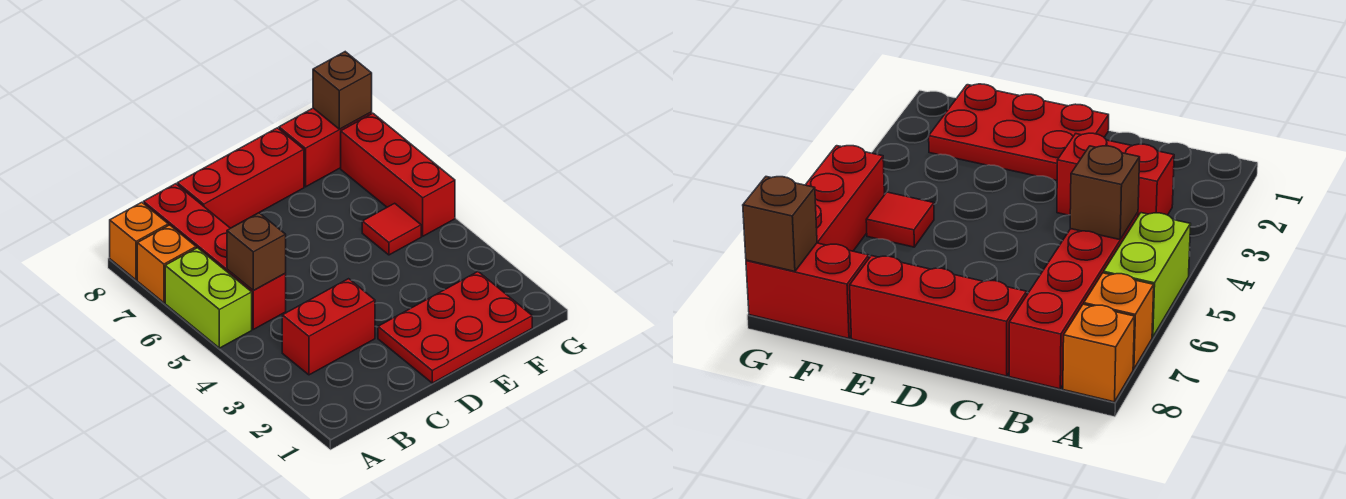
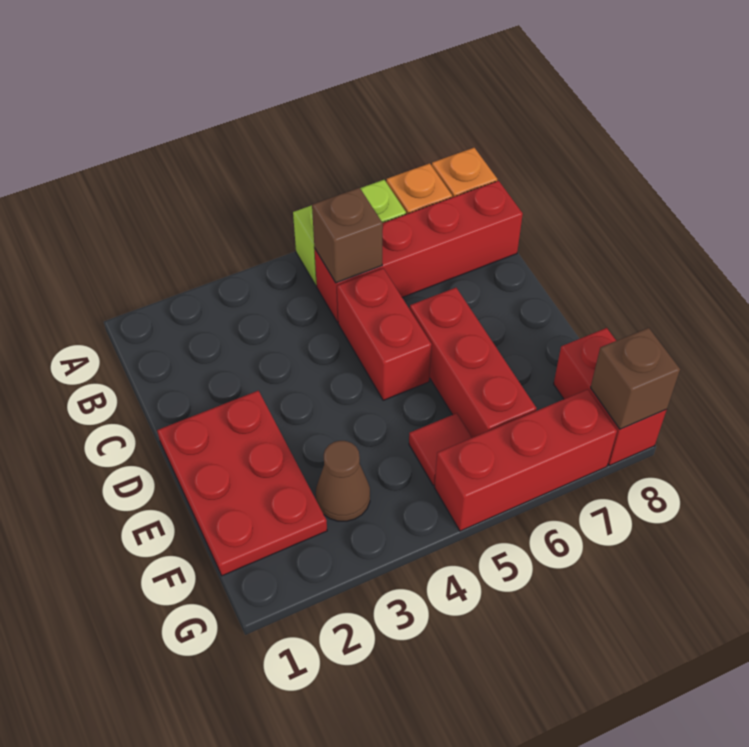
red brick B3:C3 level 1 -> red brick C5:D5 level 1
red brick C8:E8 level 1 -> red brick D6:F6 level 1
none -> brown cone F3 level 1

